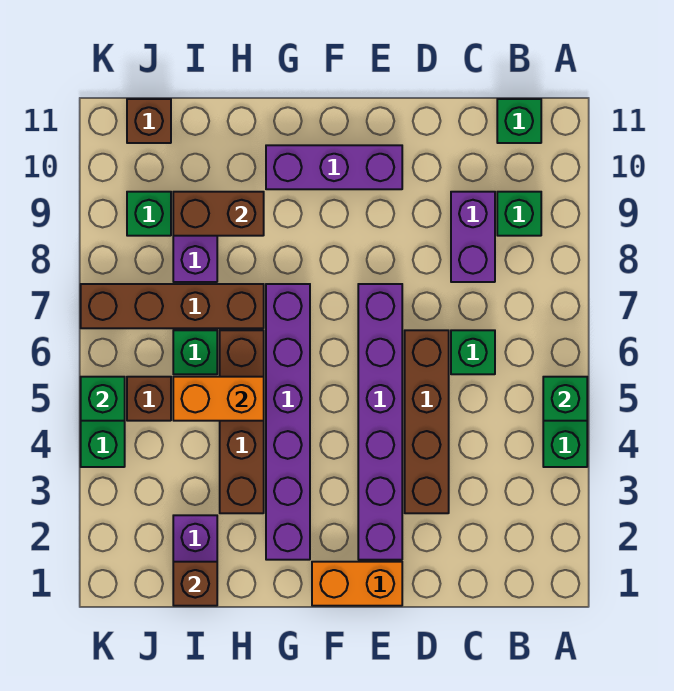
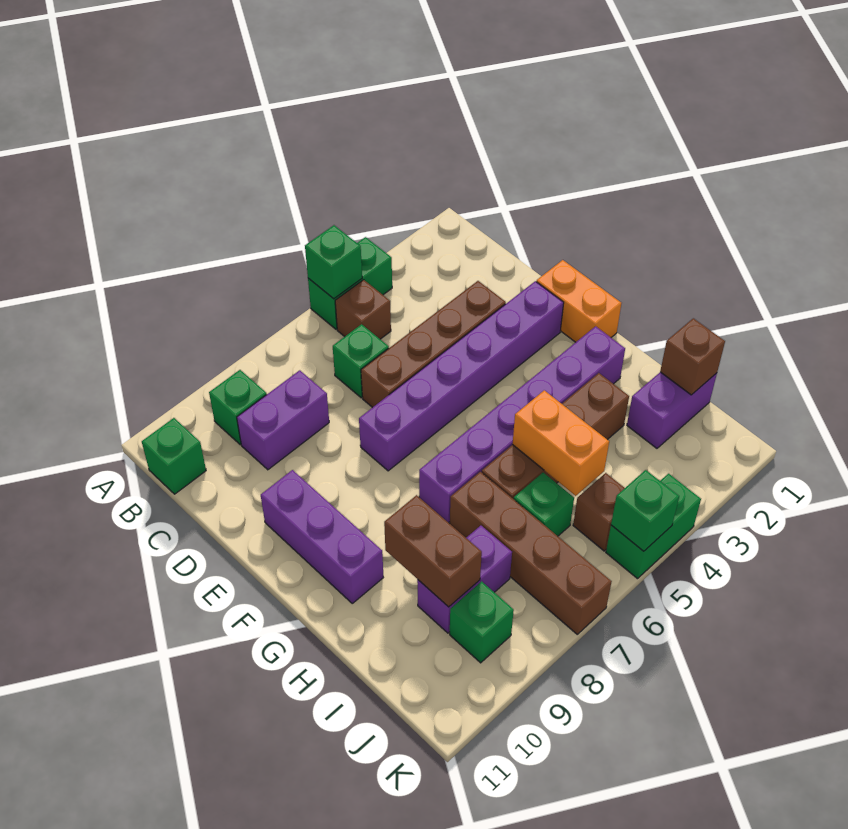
brown brick J11 level 1 -> brown brick B5 level 1

